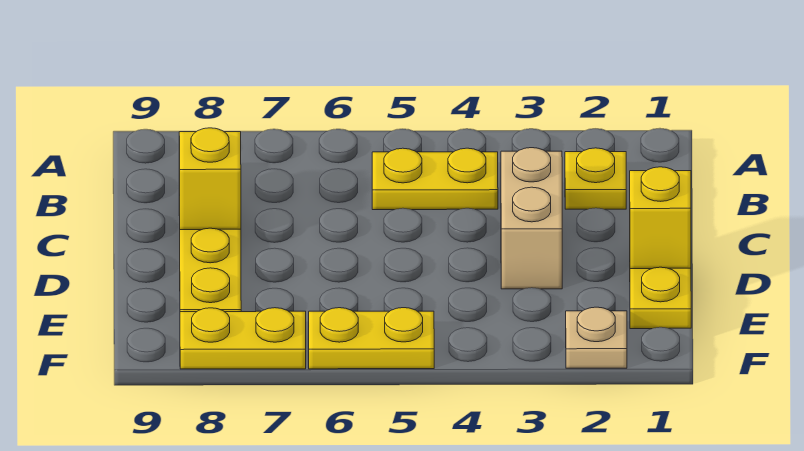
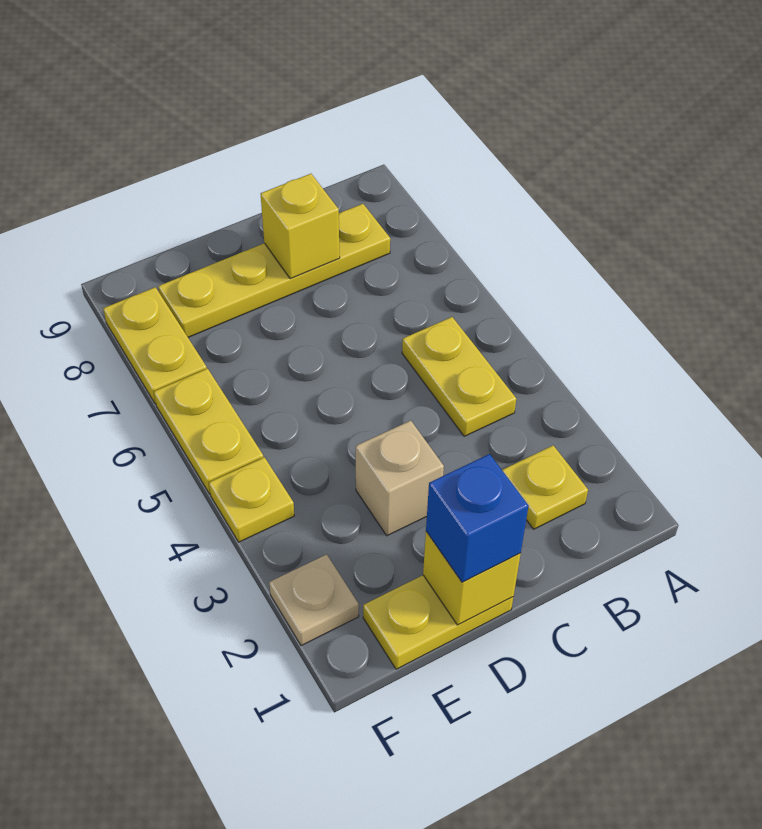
tan brick C3:D3 level 1 -> tan brick D3 level 1
none -> blue brick D1 level 3
none -> yellow plate F4 level 1

